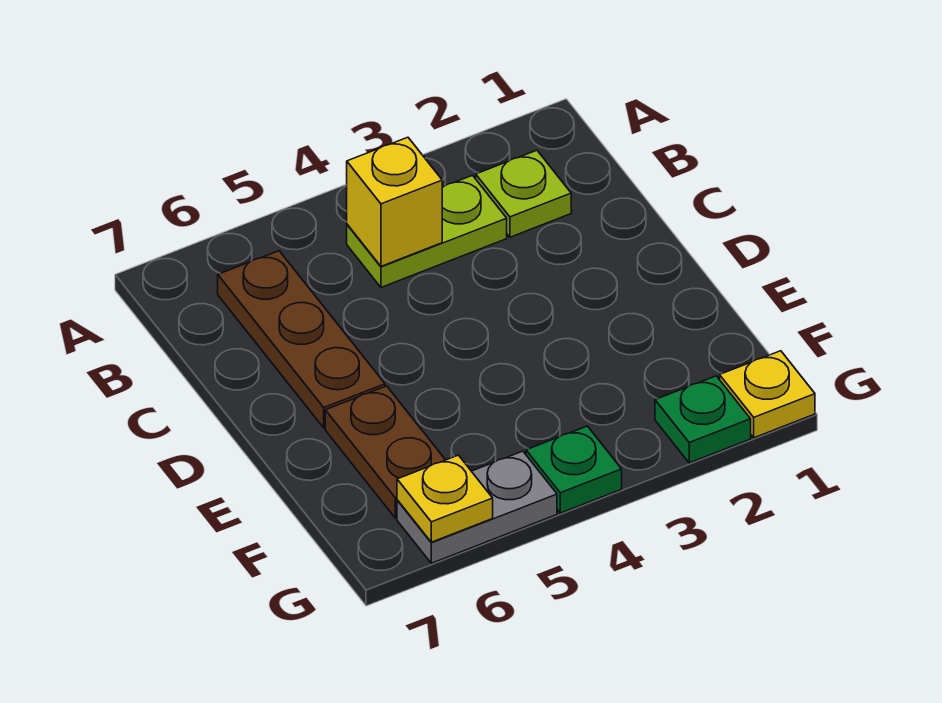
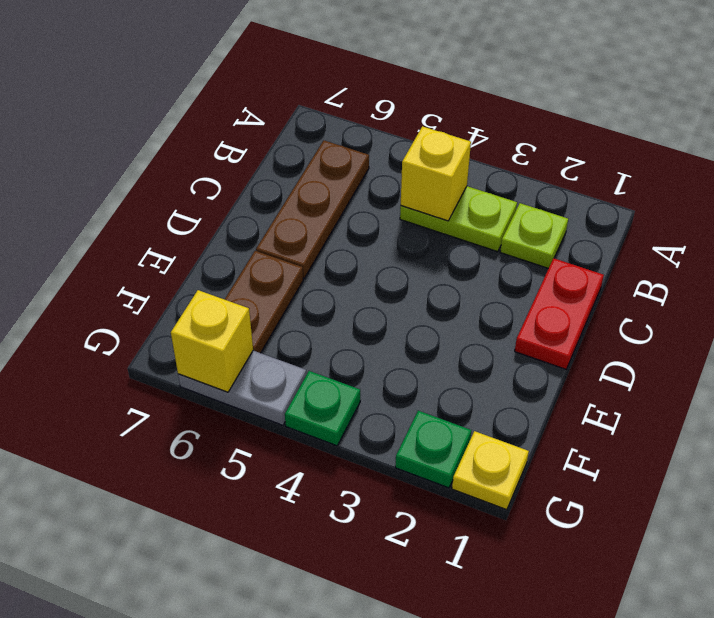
none -> red plate C1:D1 level 1
yellow plate G6 level 2 -> yellow brick G6 level 2

